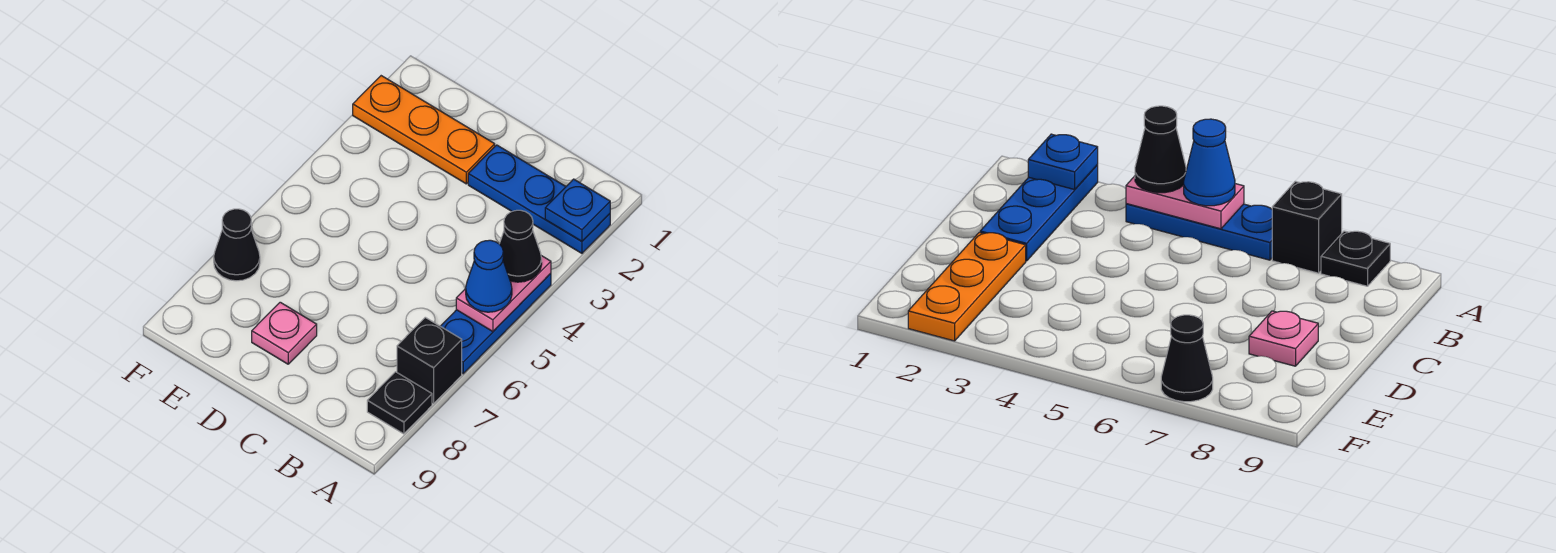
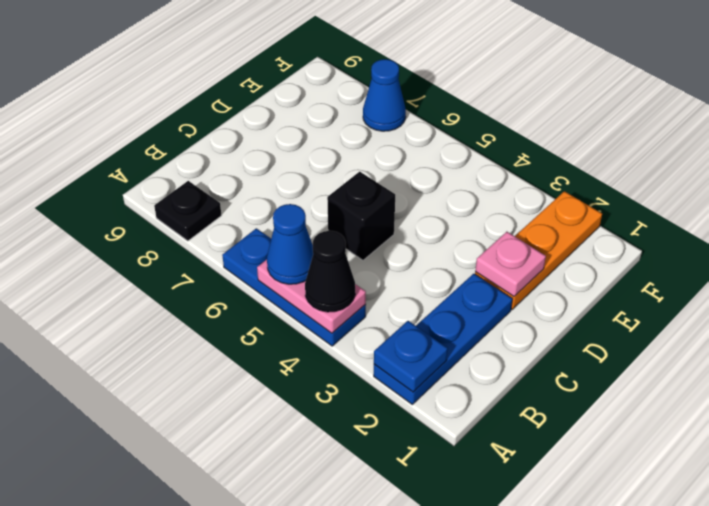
black brick A7 level 1 -> black brick C5 level 1
pink plate D8 level 1 -> pink plate D2 level 2
black cone F7 level 1 -> blue cone F7 level 1

